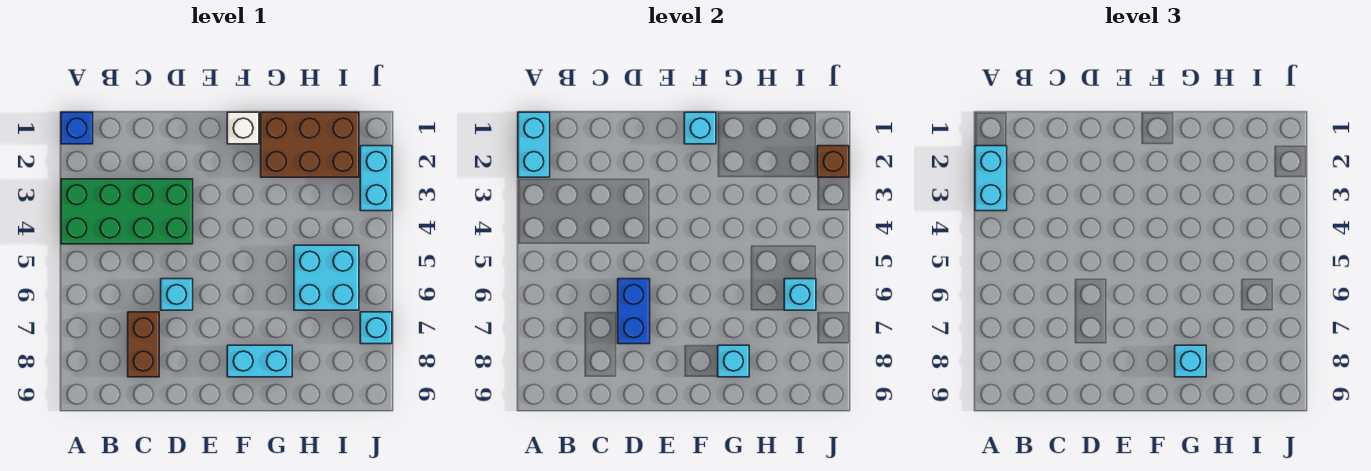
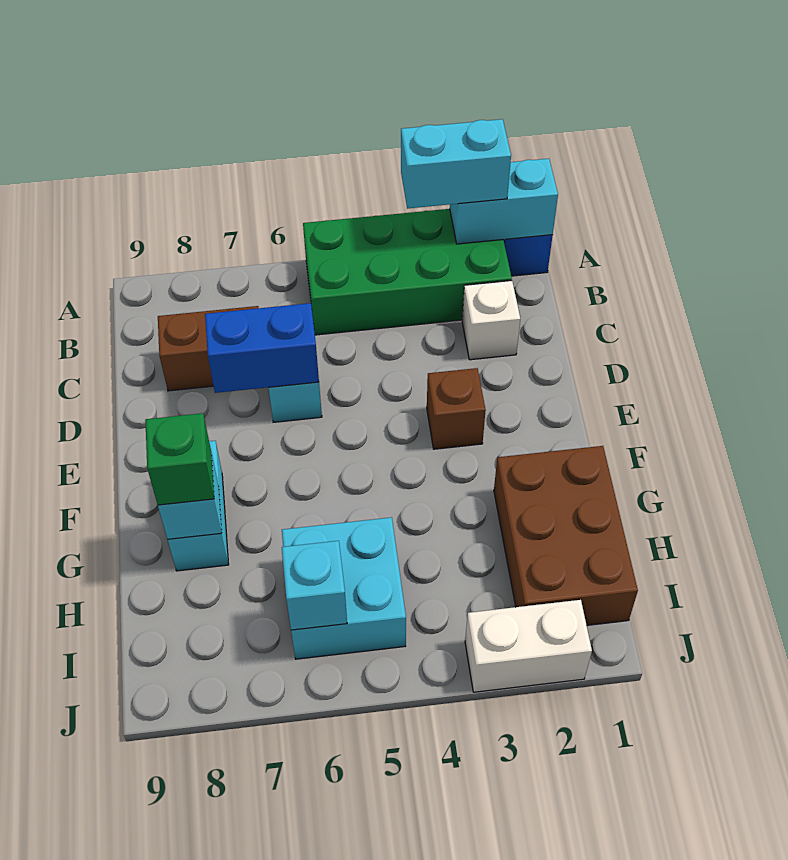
green brick A3:D4 level 1 -> green brick A2:B5 level 1
white brick F1 level 1 -> white brick C2 level 1
cyan brick F1 level 2 -> none
cyan brick G8 level 3 -> green brick G8 level 3
cyan brick J2:J3 level 1 -> white brick J2:J3 level 1
brown brick J2 level 2 -> brown brick E3 level 1
cyan brick J7 level 1 -> none

